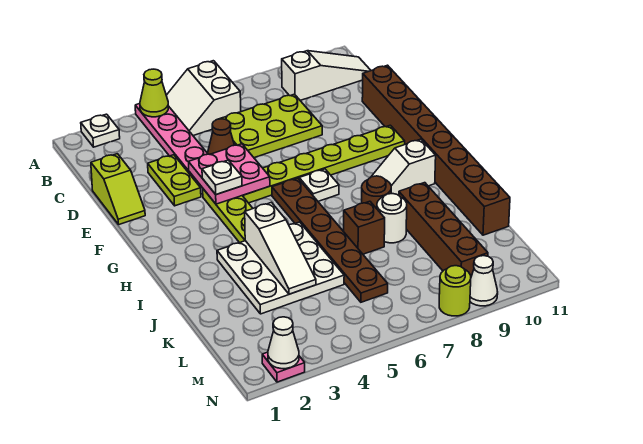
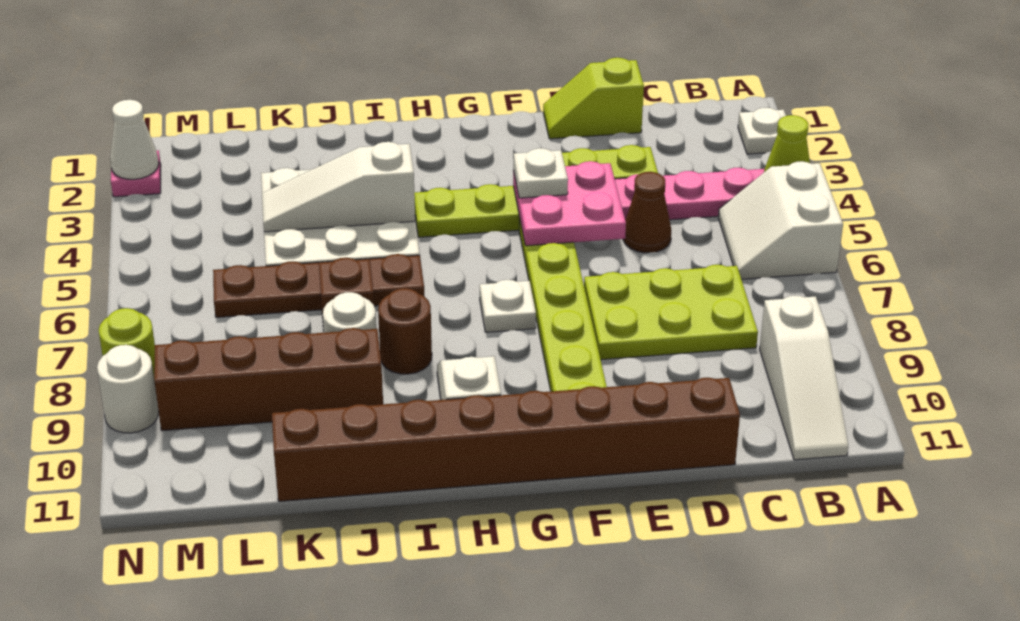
white slope A5:B6 level 1 top 6 -> white slope A5:B6 level 1 top A
lime plate C6:D8 level 1 -> lime plate C7:E8 level 1
brown plate G6:L6 level 1 -> brown plate I6:L6 level 1
white cone N9 level 1 -> white round brick N9 level 1

